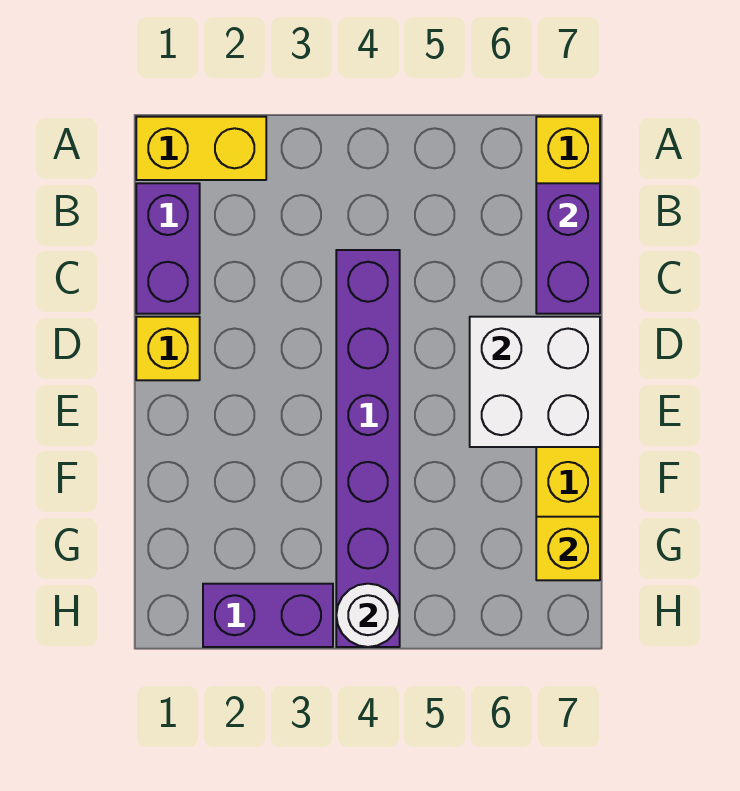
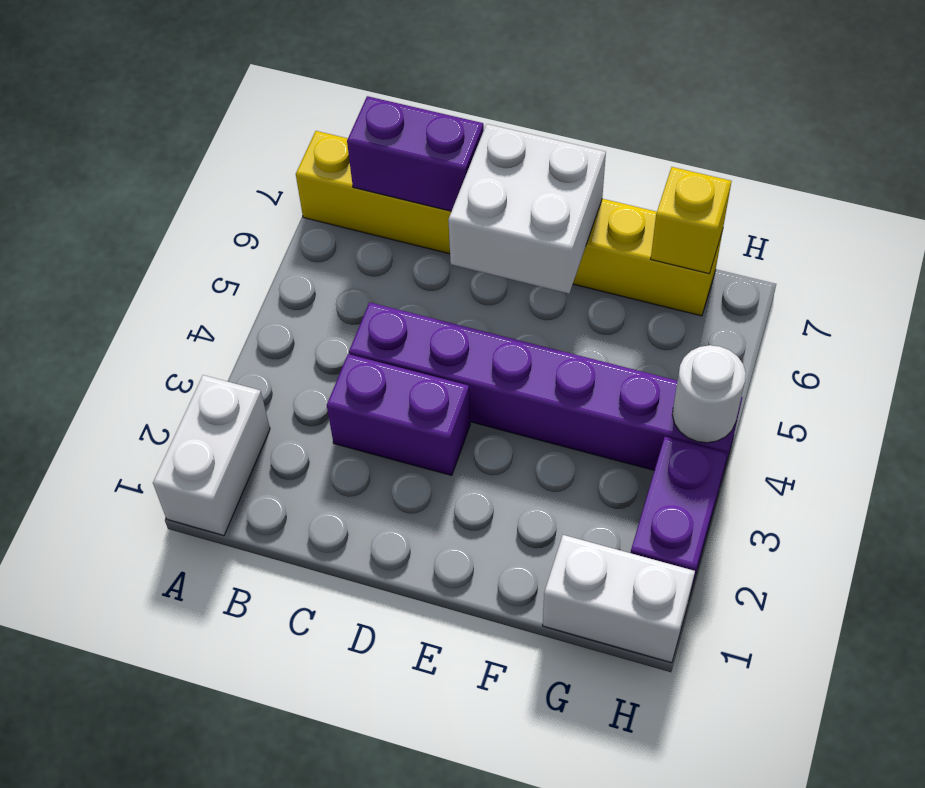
yellow brick A1:A2 level 1 -> white brick A1:A2 level 1
purple brick B1:C1 level 1 -> purple brick C3:D3 level 1
yellow brick D1 level 1 -> none
none -> white brick G1:H1 level 1

